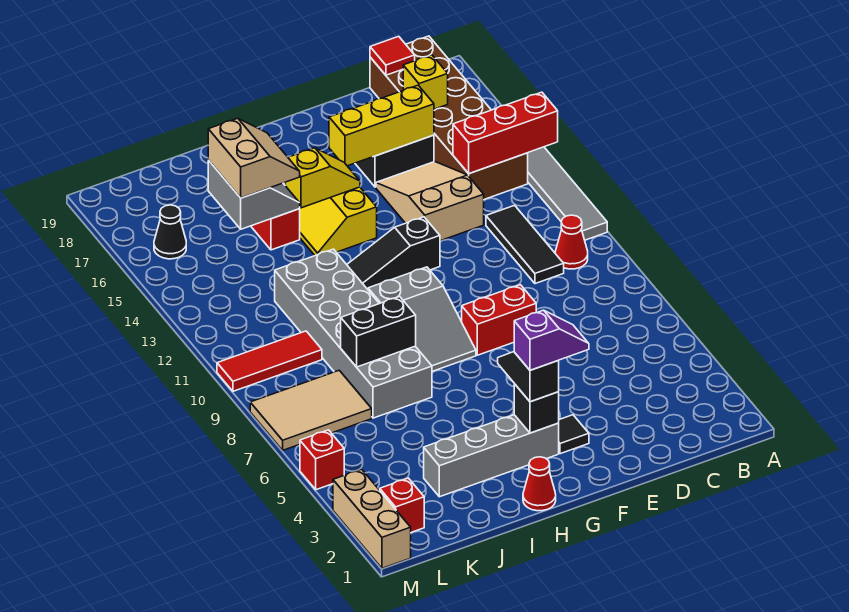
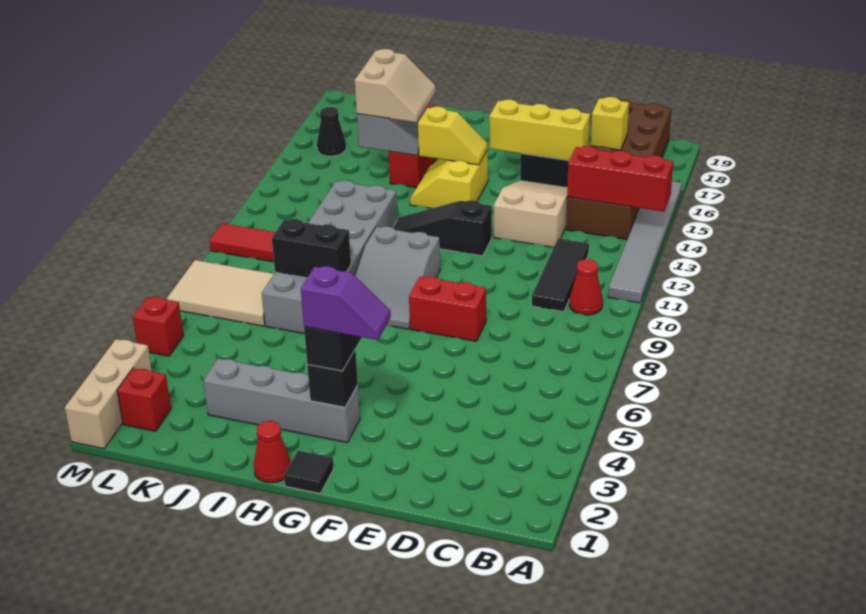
red tile C19 level 2 -> none
black tile F3 level 1 -> black tile G1 level 1

